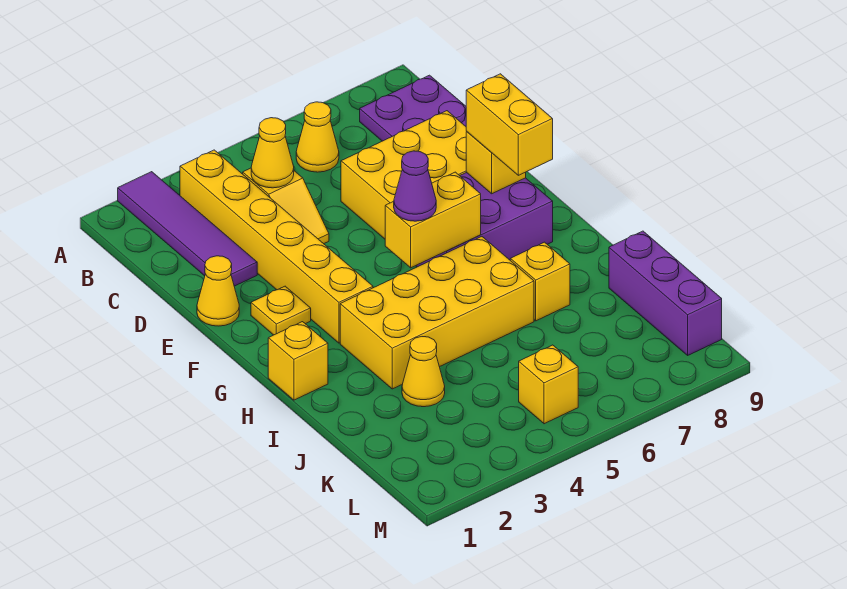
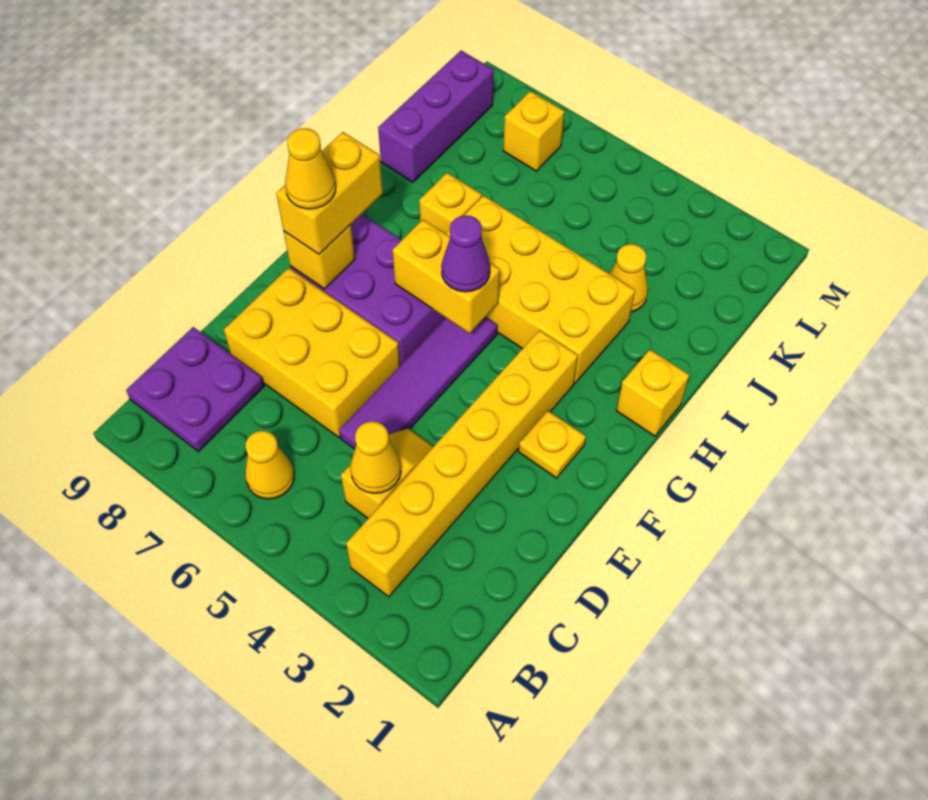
purple tile A2:D2 level 1 -> purple tile D5:G5 level 1
yellow cone E1 level 1 -> yellow cone F8 level 4
yellow brick L5 level 1 -> yellow brick L7 level 1

